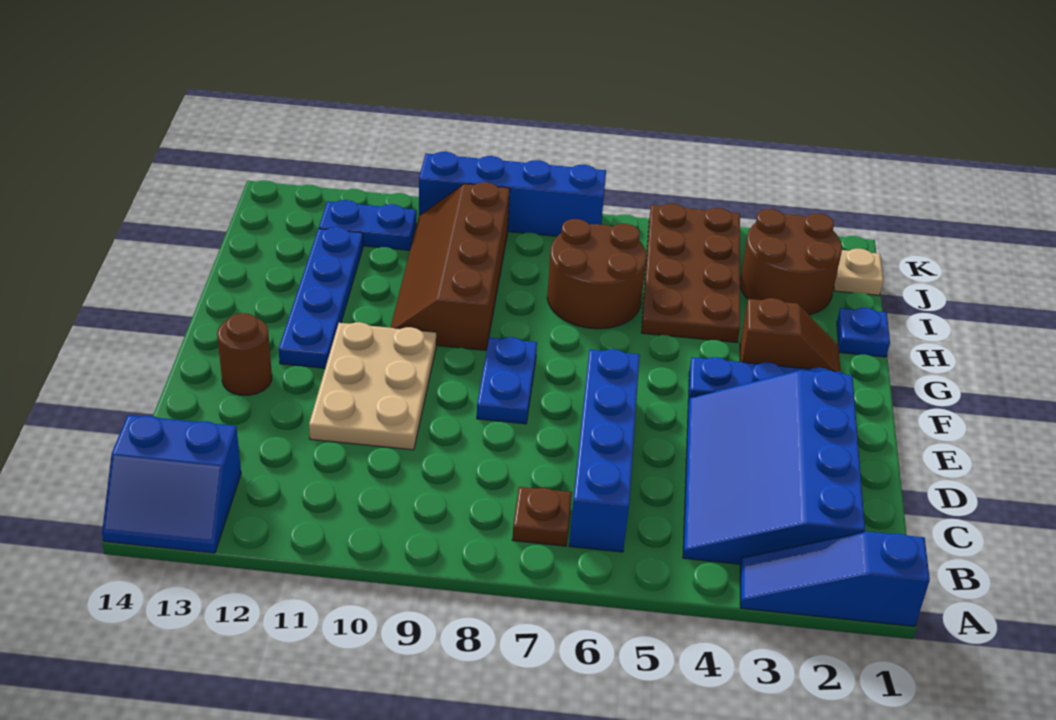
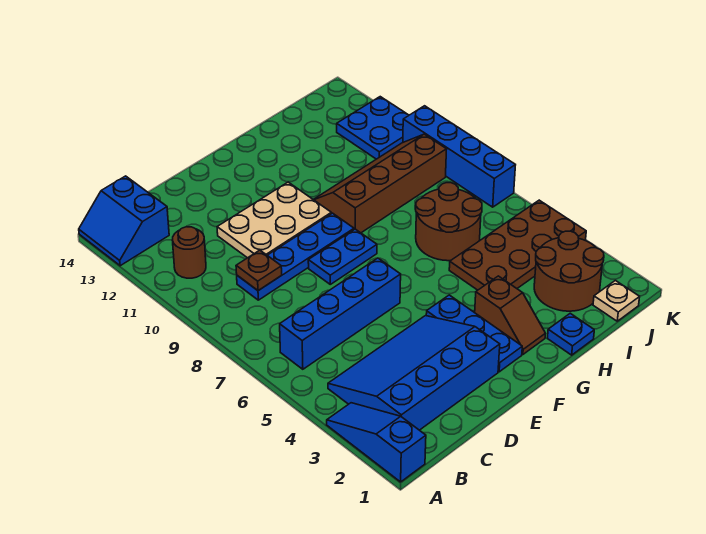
brown plate B7 level 1 -> brown plate C9 level 2
brown round brick E13 level 1 -> brown round brick B11 level 1
blue plate F12:I12 level 1 -> blue plate C9:F9 level 1
blue plate J11:J12 level 1 -> blue plate J11:K12 level 1

